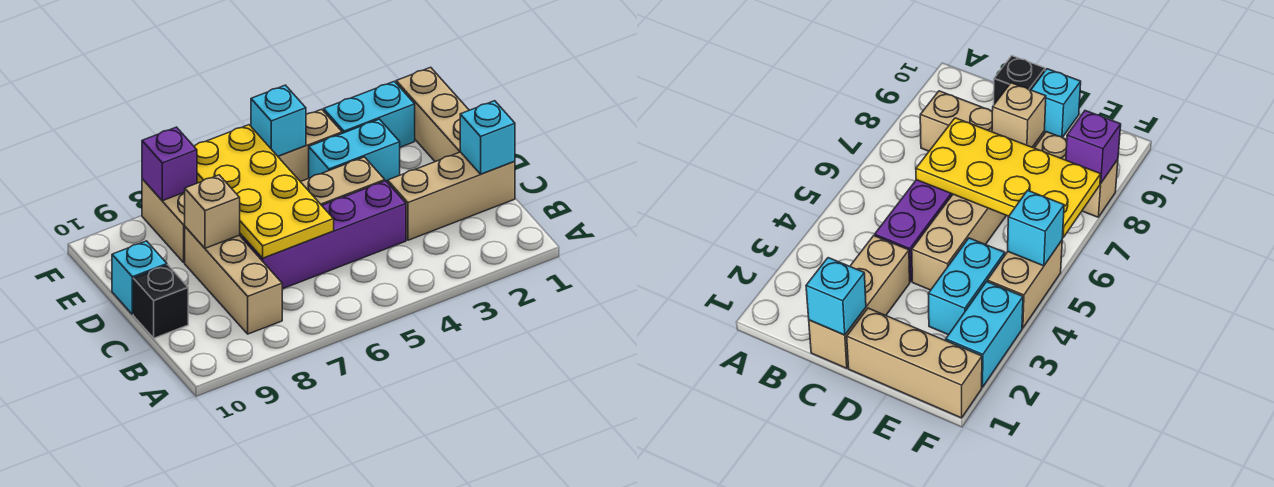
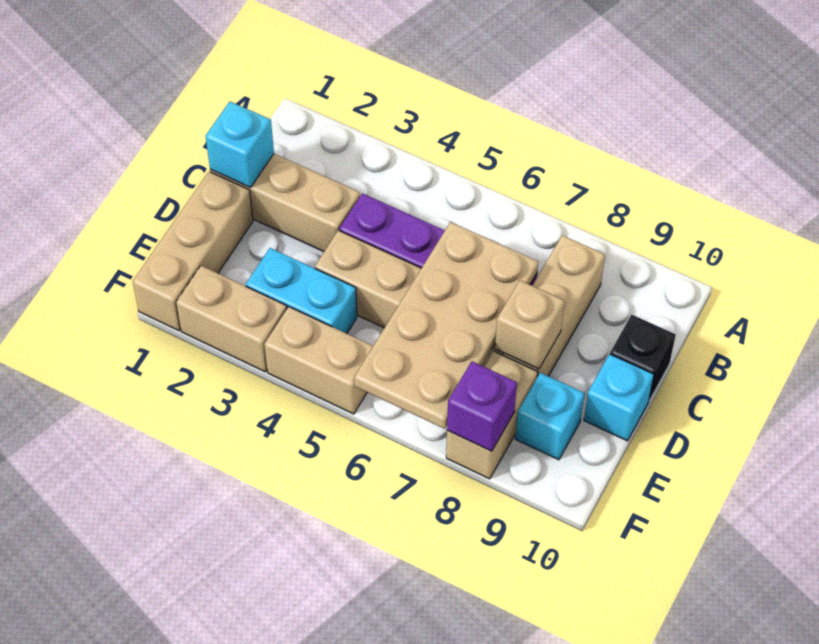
yellow plate C6:F7 level 2 -> tan plate C6:F7 level 2
cyan brick F2:F3 level 1 -> tan brick F2:F3 level 1
cyan brick F5 level 2 -> cyan brick E9 level 1

